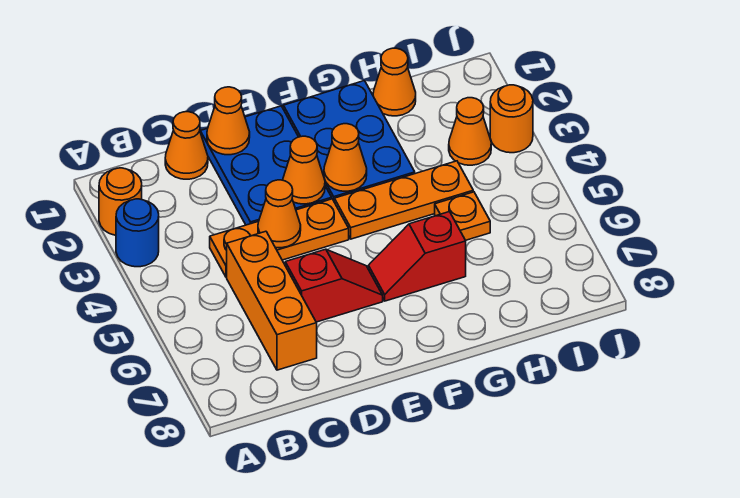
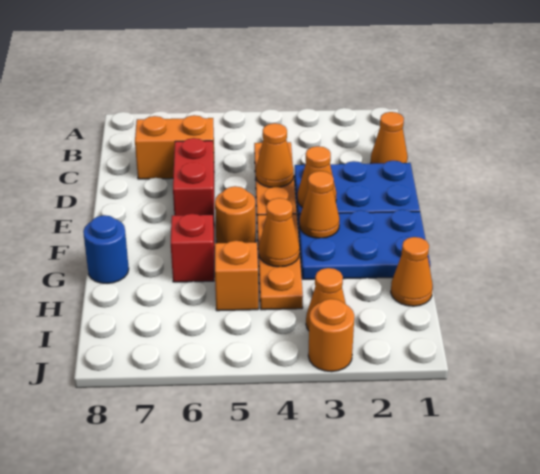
orange round brick A2 level 1 -> orange round brick F5 level 1
blue round brick A3 level 1 -> blue round brick G8 level 1
orange brick C5:C7 level 1 -> orange brick C6:C7 level 1
orange cone D1 level 2 -> orange cone G4 level 2
red slope D6:E6 level 1 top D -> red brick D6:E6 level 1
orange plate H5 level 1 -> orange brick H5 level 1

